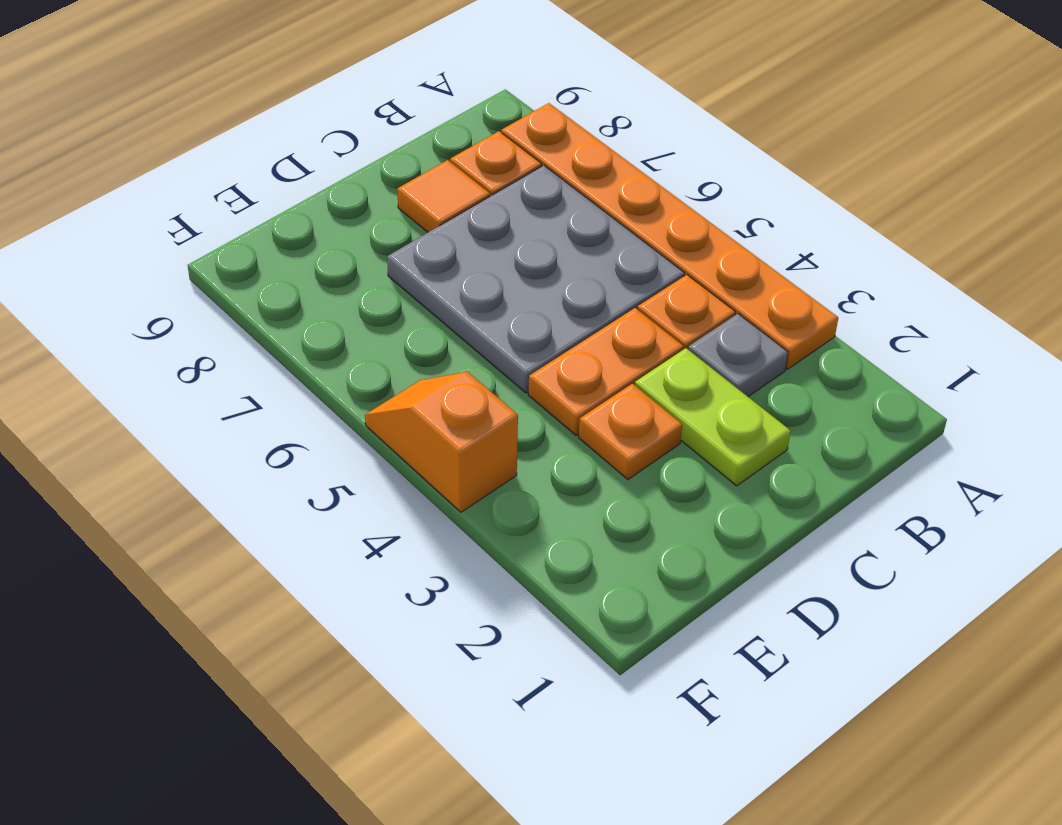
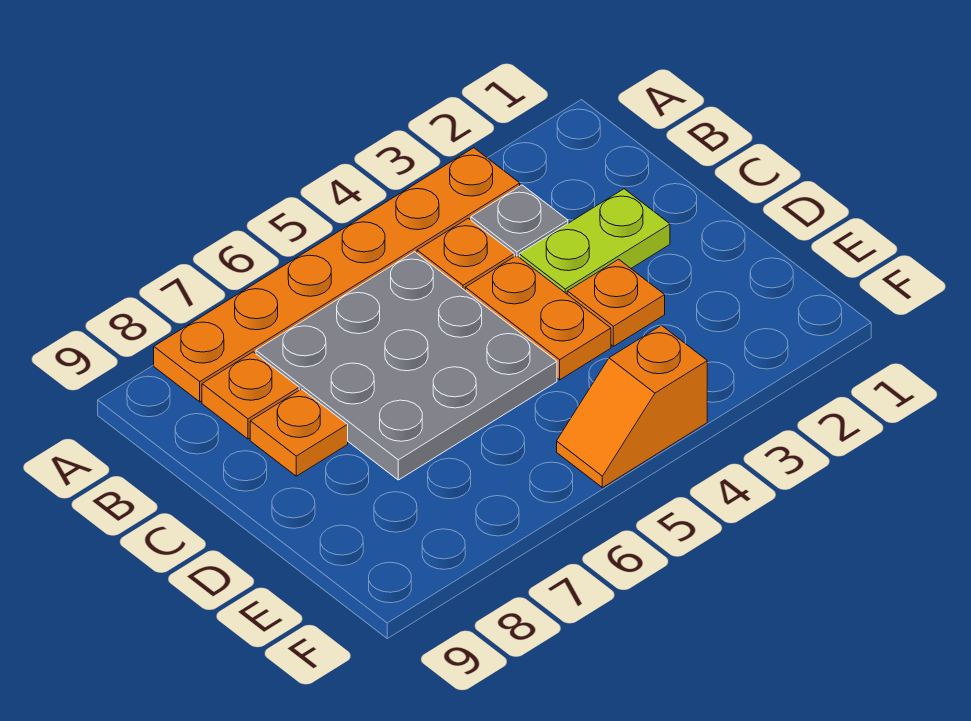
orange tile C8 level 1 -> orange plate C8 level 1

